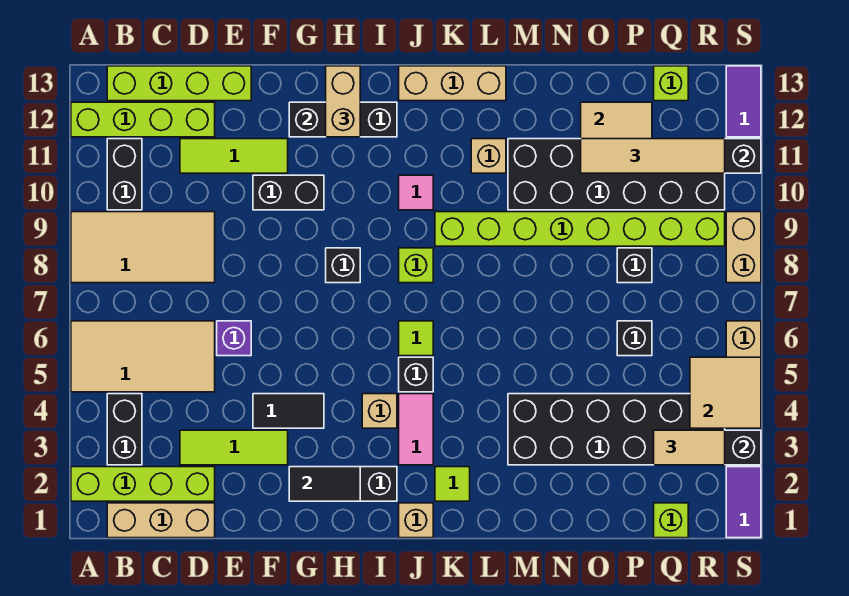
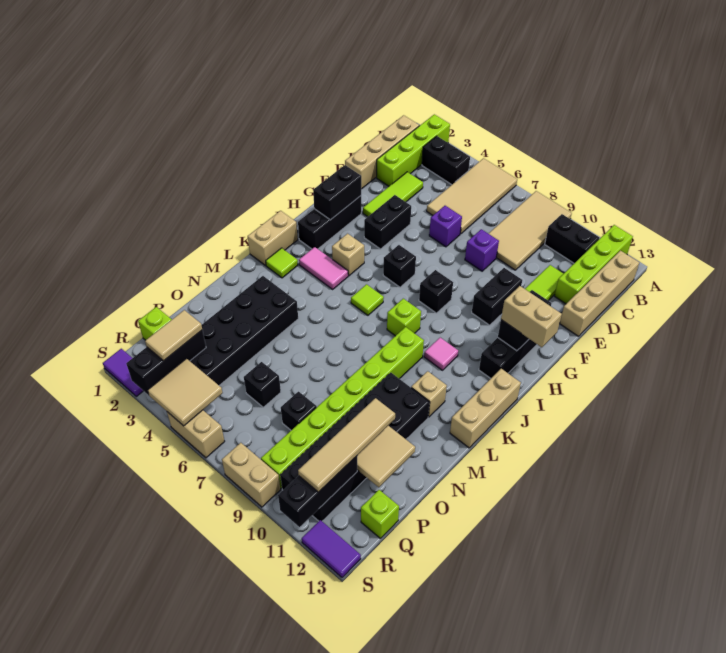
tan brick B1:D1 level 1 -> tan brick B1:E1 level 1
lime brick B13:E13 level 1 -> tan brick B13:E13 level 1
none -> purple brick E8 level 1
black tile F4:G4 level 1 -> black brick F4:G4 level 1
black tile G2:H2 level 2 -> black brick G2:H2 level 2
tan brick J1 level 1 -> tan brick J1:K1 level 1
black brick J5 level 1 -> black brick H6 level 1

